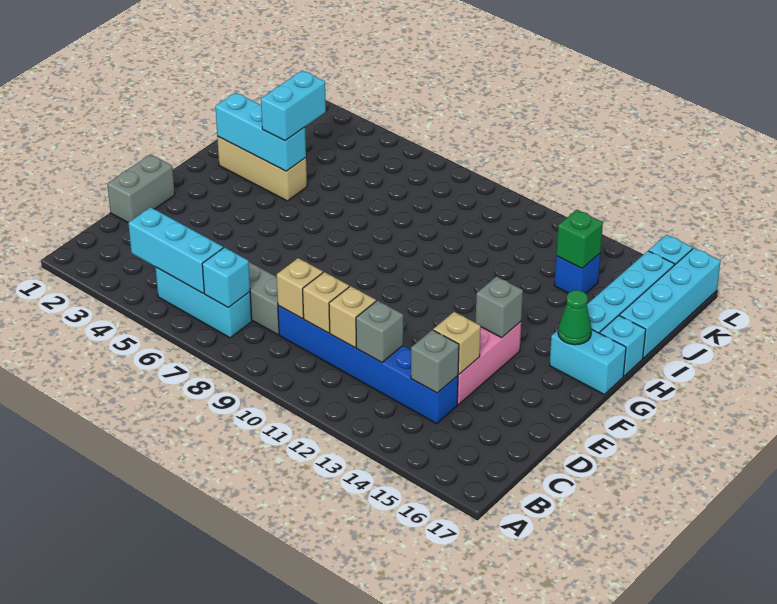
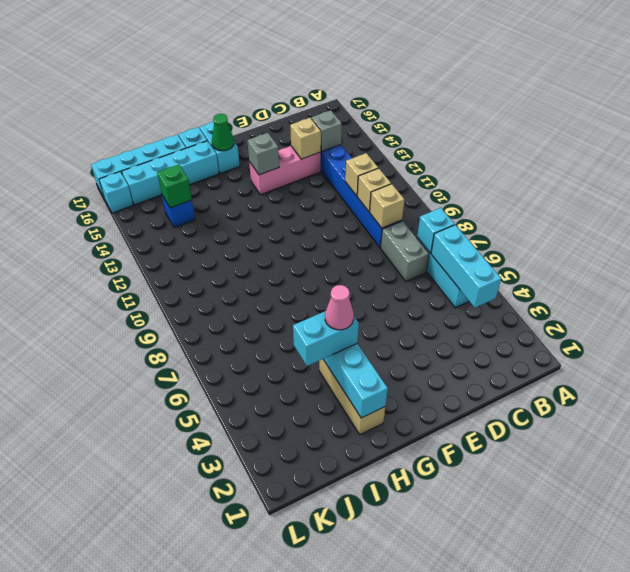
grey brick C12 level 2 -> none
grey brick D1:E1 level 1 -> none
none -> pink cone H4 level 4

